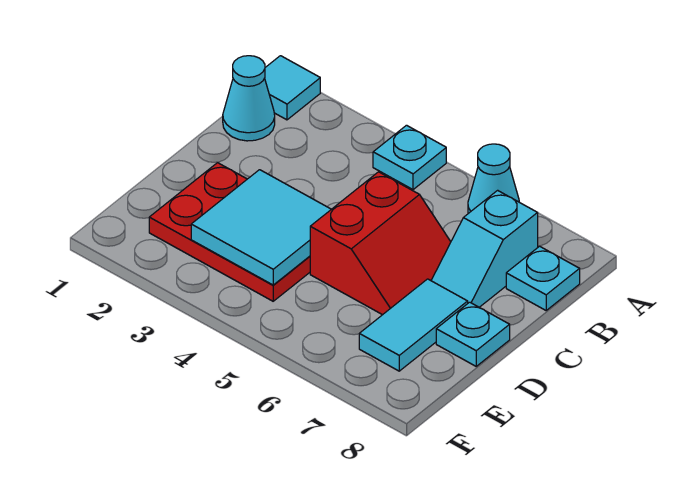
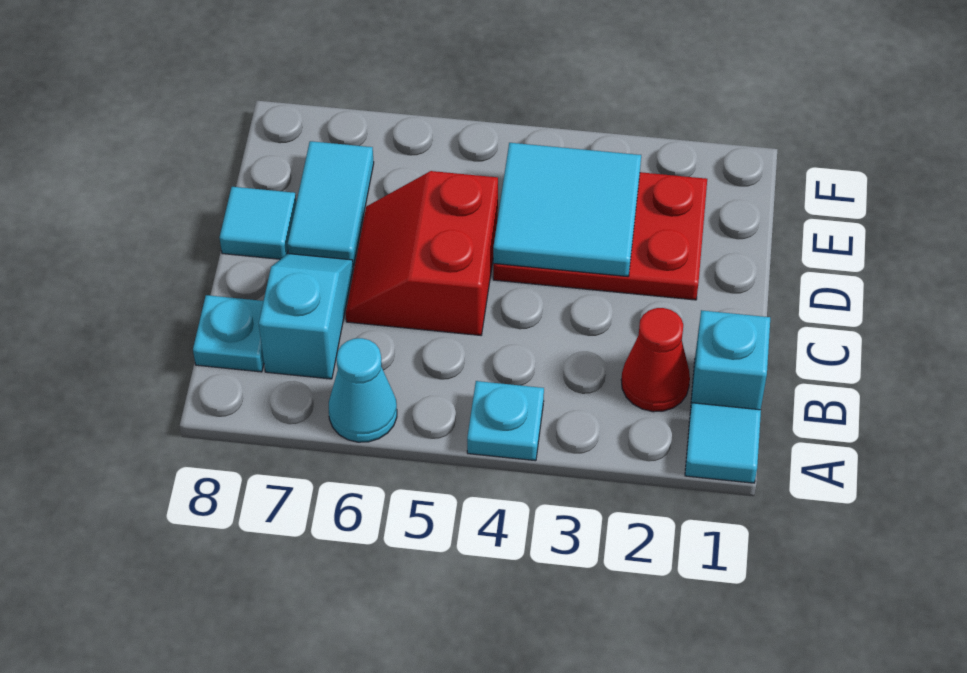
cyan cone B1 level 1 -> cyan brick B1 level 1
none -> red cone B2 level 1
cyan plate D8 level 1 -> cyan tile D8 level 1

